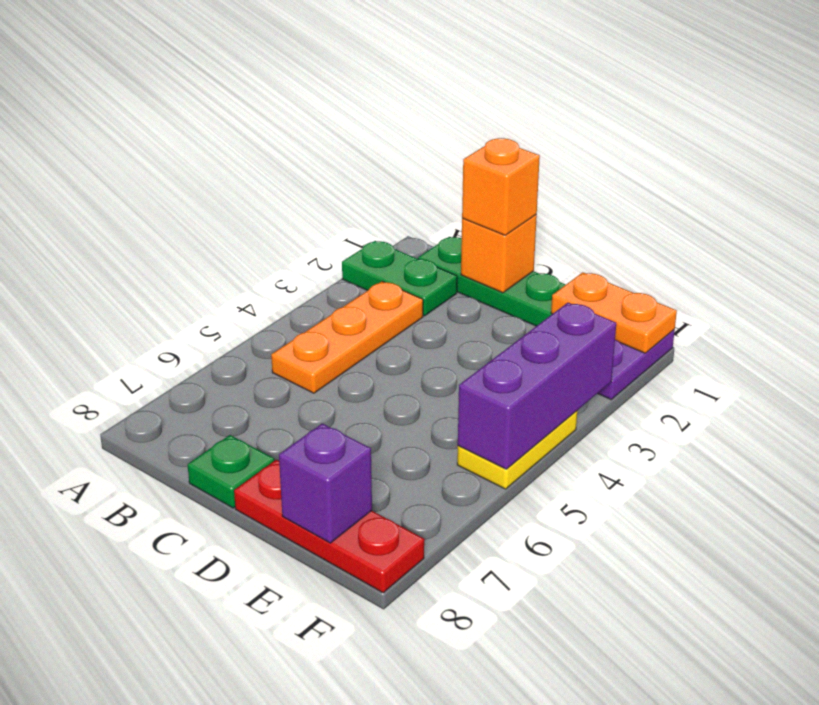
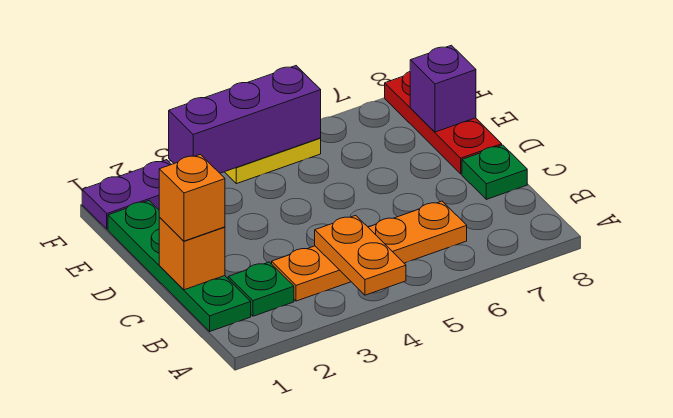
green plate A2:B2 level 1 -> green plate B2 level 1
orange plate B3:B5 level 1 -> orange plate B3:B6 level 1
orange plate E1:F1 level 2 -> orange plate A4:B4 level 2

